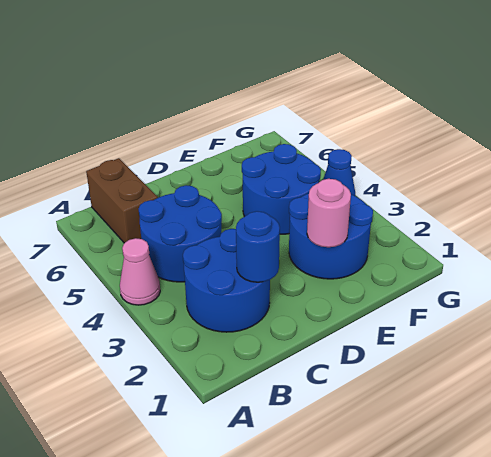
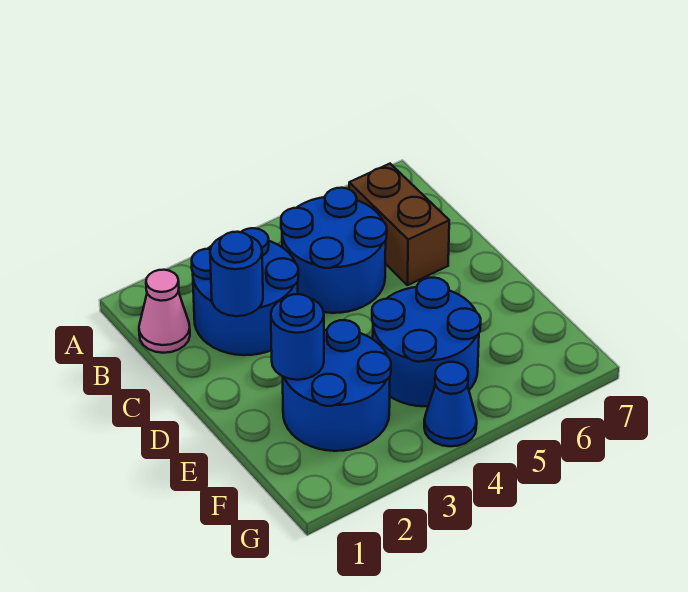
pink cone A4 level 1 -> pink cone B1 level 1
brown brick B6:B7 level 1 -> brown brick B6:C6 level 1
pink round brick E2 level 2 -> blue round brick E2 level 2

